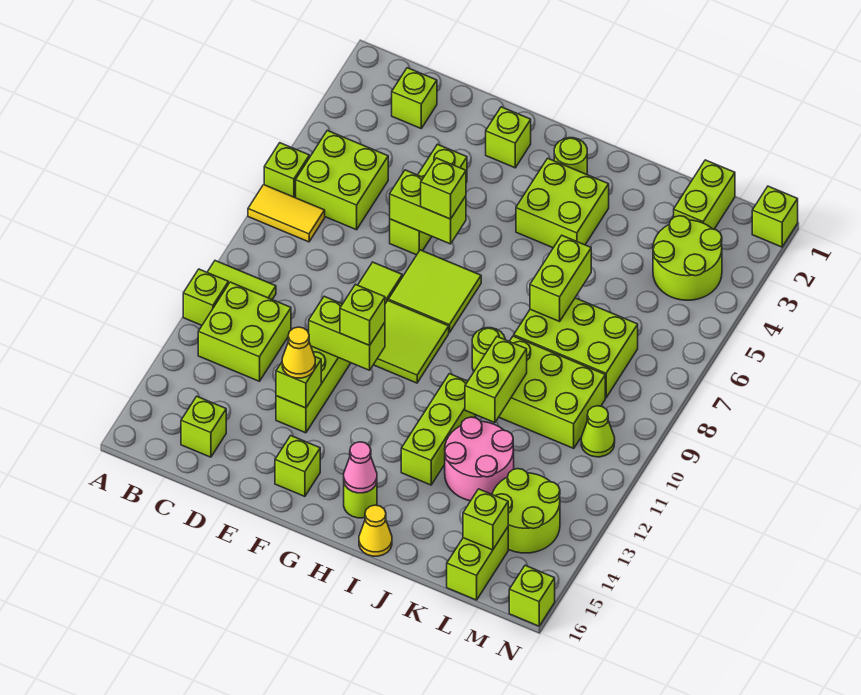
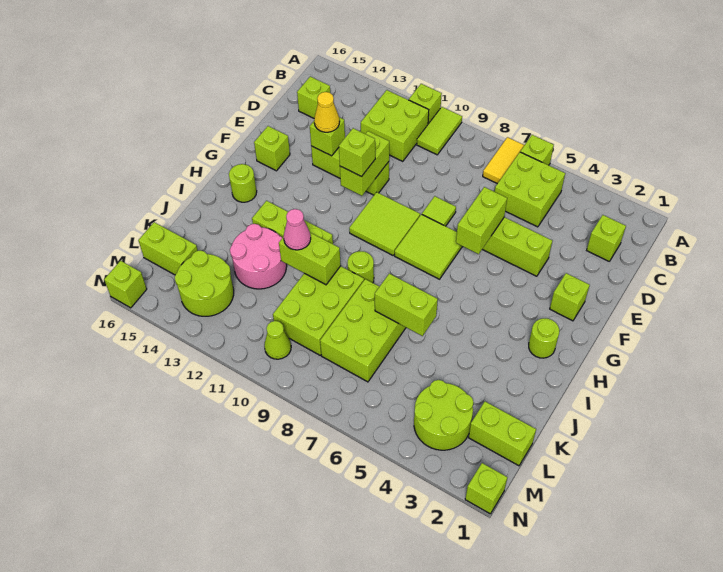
lime brick F6 level 3 -> none
lime brick H3:I4 level 1 -> none
pink cone H15 level 2 -> pink cone J11 level 3
yellow cone I16 level 1 -> none
lime brick L15 level 2 -> none

